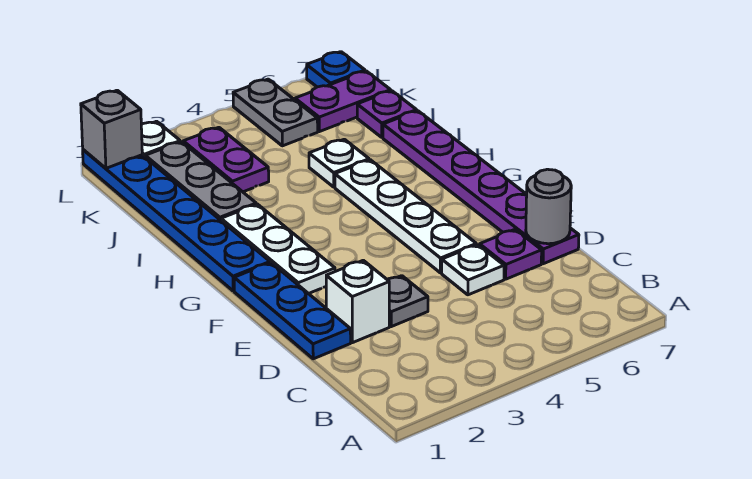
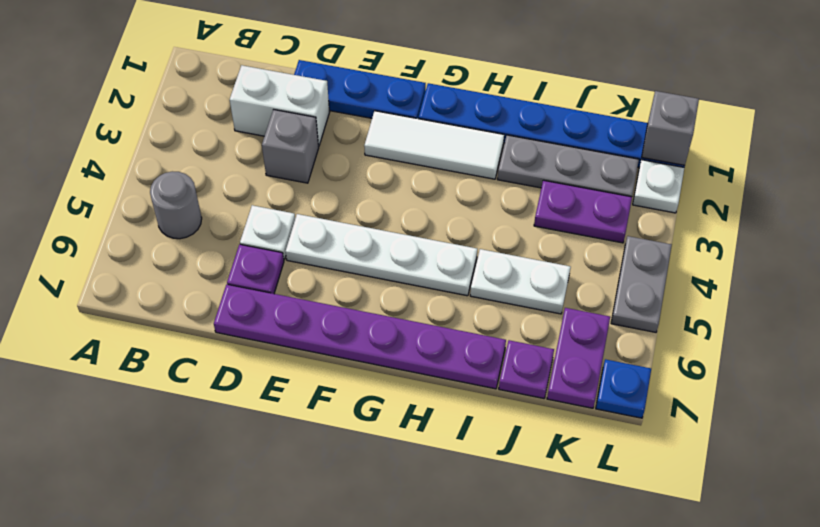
white brick D2 level 1 -> white brick C2:D2 level 1
grey plate D3 level 1 -> grey brick D3 level 1
grey round brick D7 level 2 -> grey round brick B5 level 1
white plate F2:H2 level 1 -> white tile F2:H2 level 1
white plate I5 level 1 -> white plate I5:J5 level 1
grey plate K5:L5 level 1 -> grey plate L4:L5 level 1

